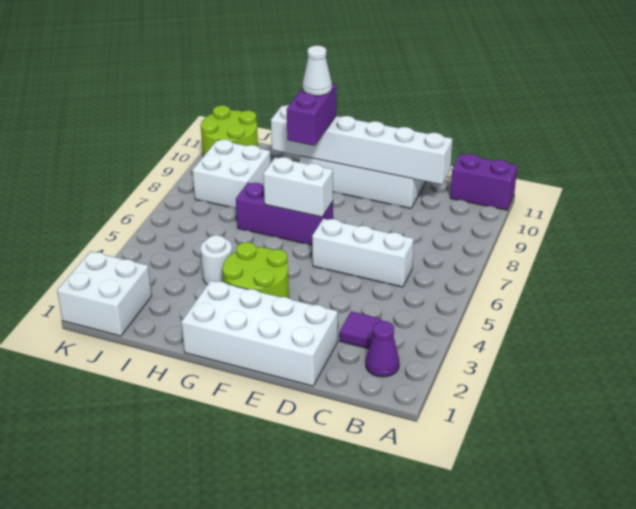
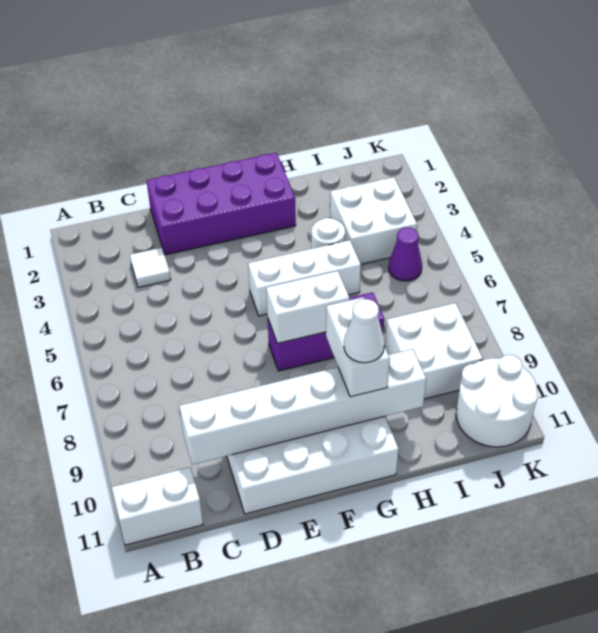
purple brick A11:B11 level 1 -> white brick A11:B11 level 1
purple cone B2 level 1 -> purple cone J5 level 1
purple tile C3 level 1 -> white tile C3 level 1
white brick C6:E6 level 1 -> white brick F5:H5 level 1
white brick D1:G2 level 1 -> purple brick D1:G2 level 1
lime round brick F3:G4 level 1 -> none
purple brick G9:G10 level 3 -> white brick G9:G10 level 3
white brick J1:K2 level 1 -> white brick I3:J4 level 1
lime round brick J10:K11 level 1 -> white round brick J10:K11 level 1

